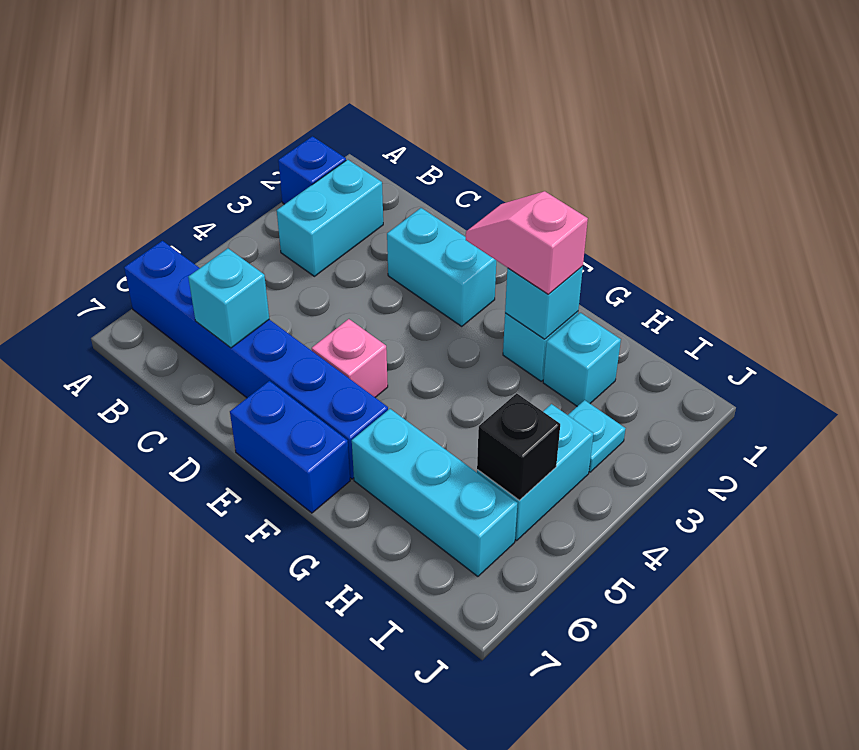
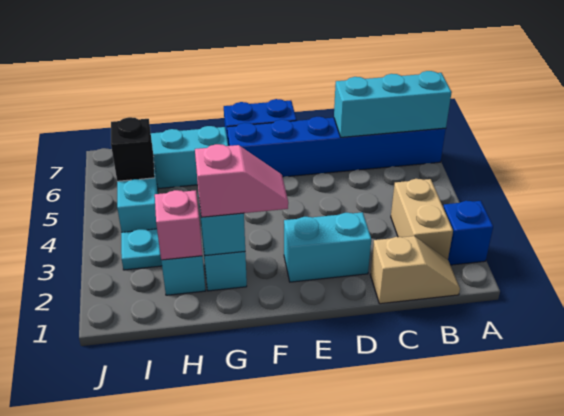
none -> tan slope B1:C1 level 1 top C
cyan brick B2:B3 level 1 -> tan brick B2:B3 level 1
cyan brick C6 level 2 -> cyan brick A6:C6 level 2
pink brick E5 level 1 -> pink brick H2 level 2

